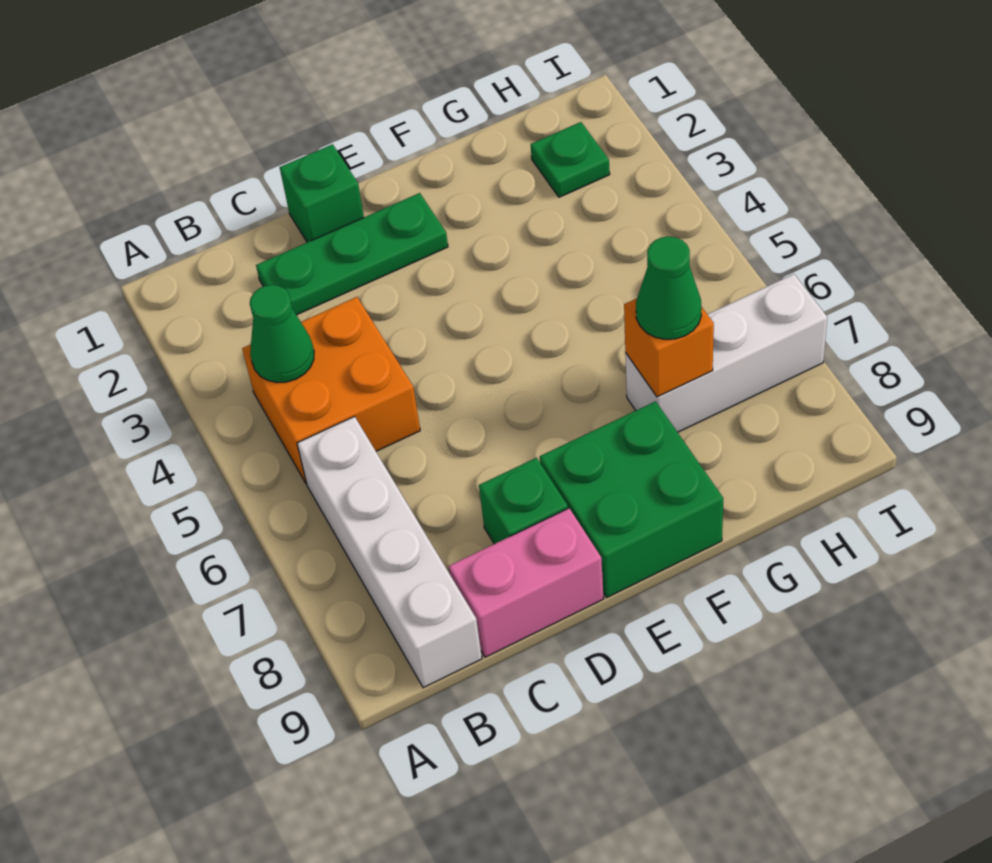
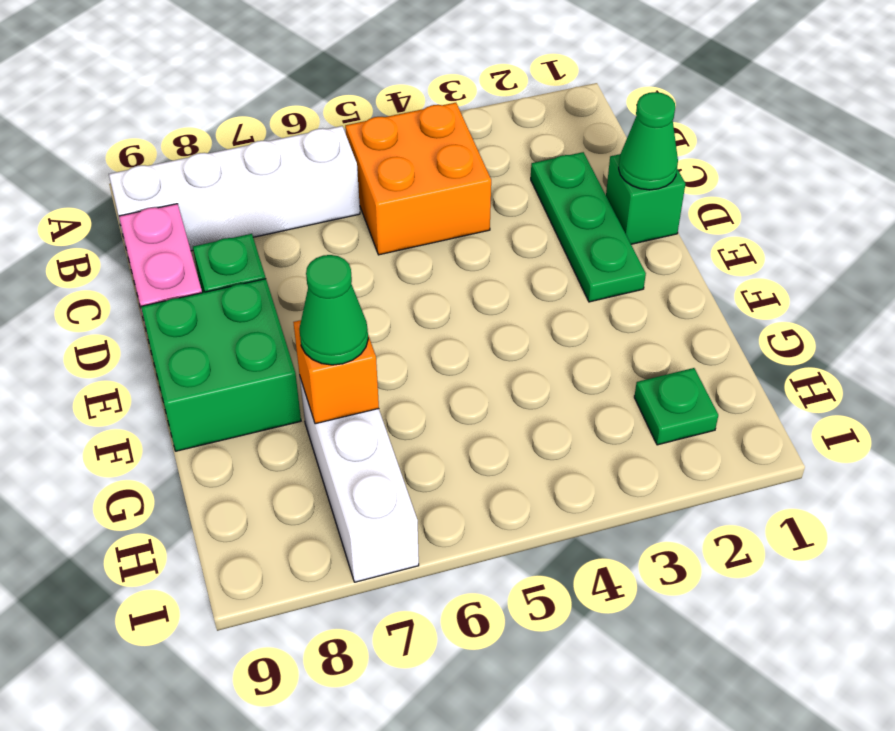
green cone B4 level 2 -> green cone D1 level 2

